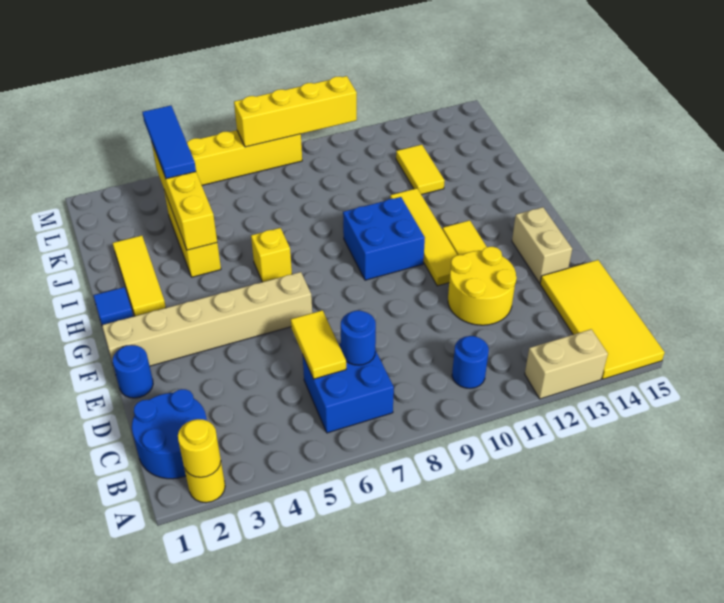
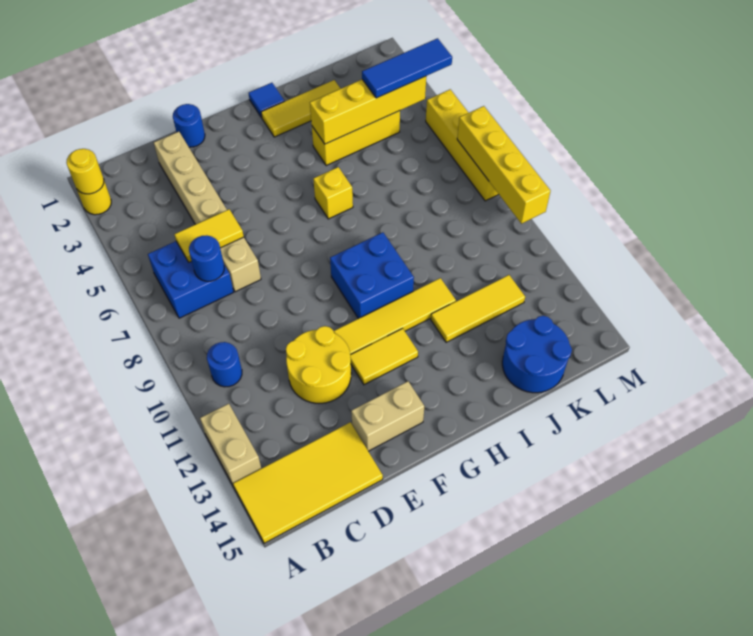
blue round brick B1:C2 level 1 -> blue round brick J14:K15 level 1
tan brick F1:F6 level 1 -> tan brick D2:D7 level 1
yellow tile J12:K12 level 1 -> yellow tile I12:K12 level 1

